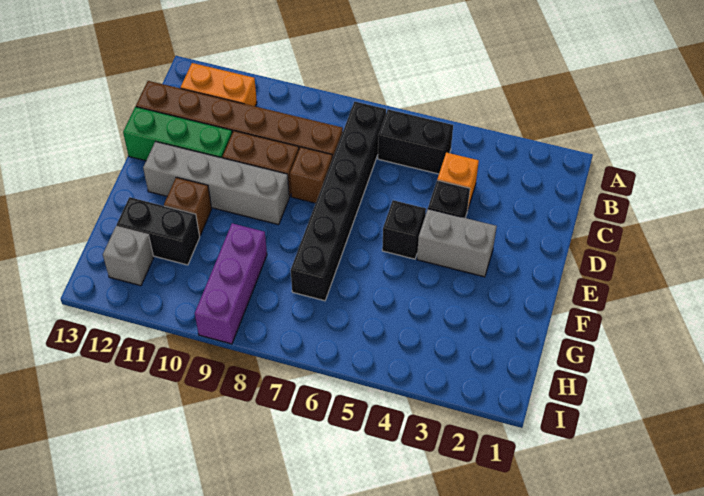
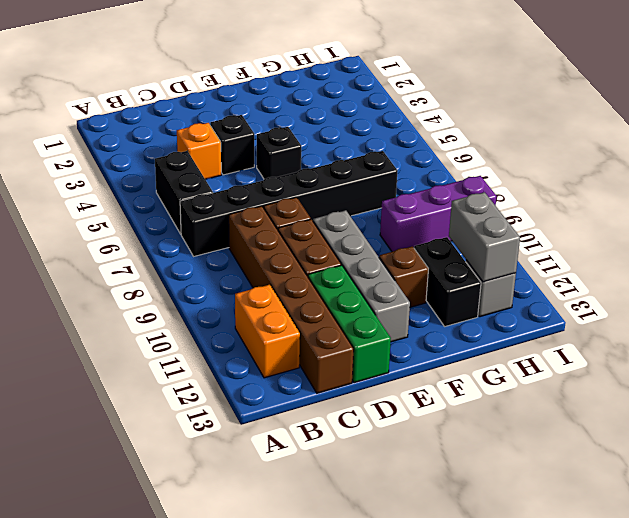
grey brick E3:E4 level 1 -> grey brick H11:H12 level 2

